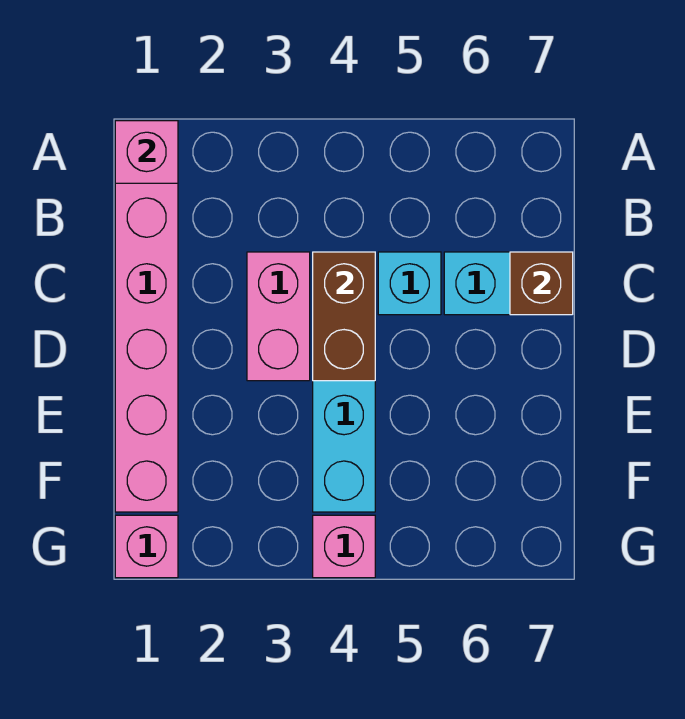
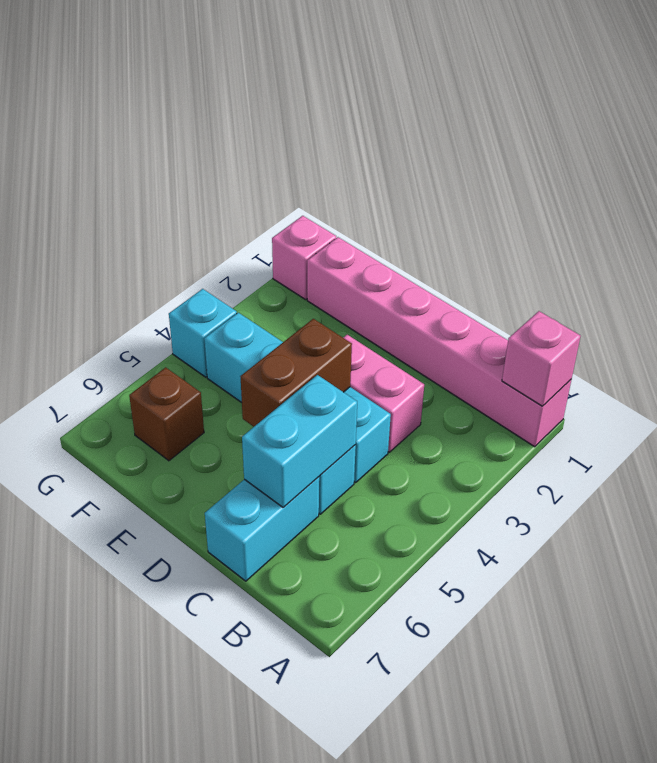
brown brick C4:D4 level 2 -> brown brick D4:D5 level 2
none -> cyan brick C5:C6 level 2
brown brick C7 level 2 -> brown brick F6 level 1
pink brick G4 level 1 -> cyan brick G4 level 1

